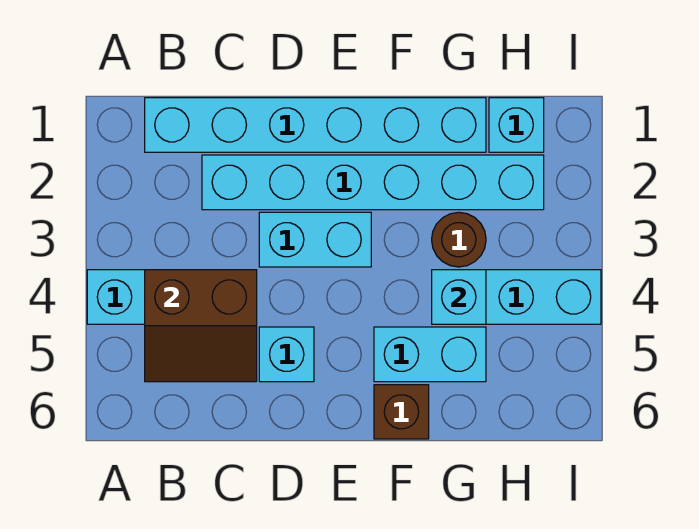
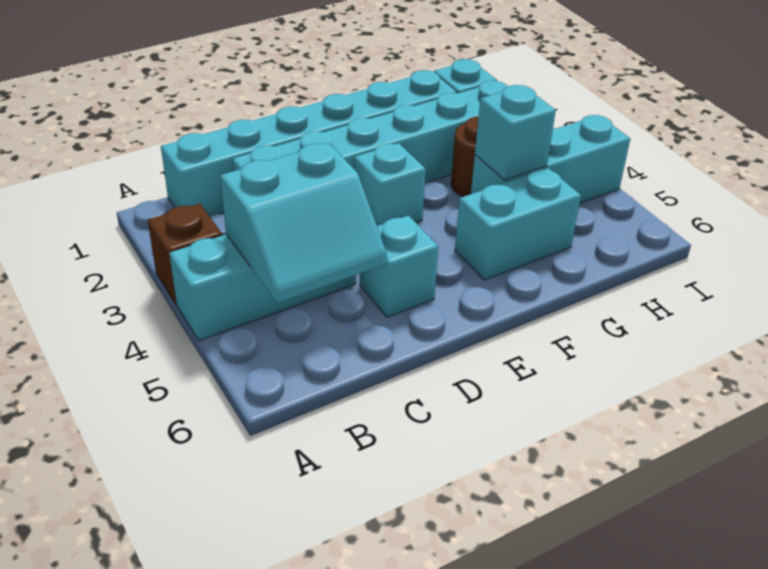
brown slope B4:C5 level 2 top 4 -> cyan slope B4:C5 level 2 top 4
cyan brick D3:E3 level 1 -> cyan brick E3 level 1
brown brick F6 level 1 -> brown brick A3 level 1

